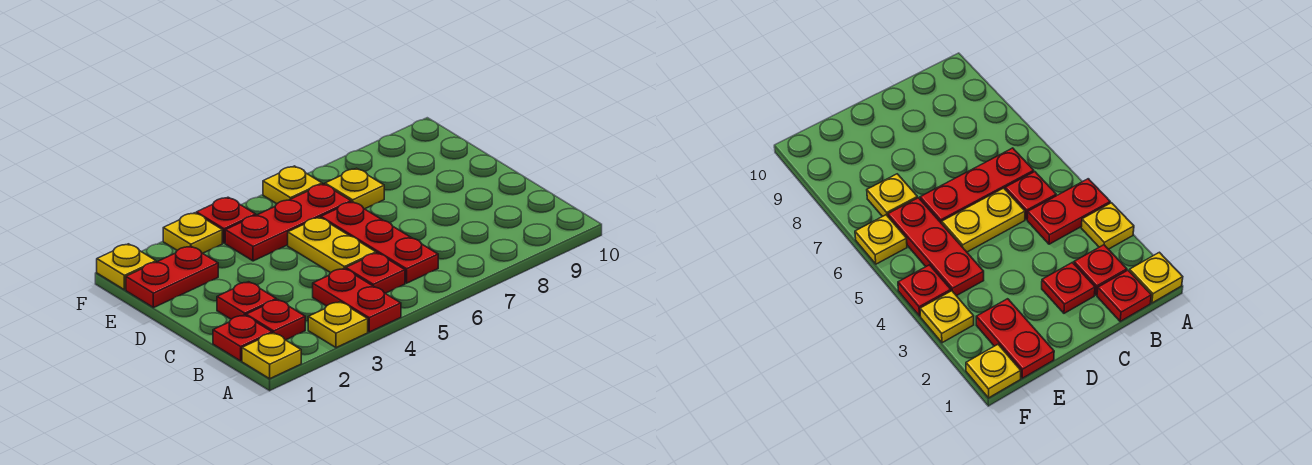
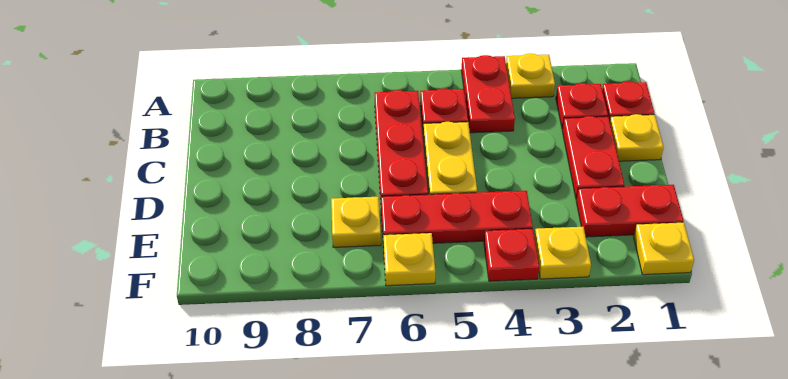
yellow plate A1 level 1 -> yellow plate C1 level 1
red plate C2 level 1 -> red plate C2:D2 level 1

